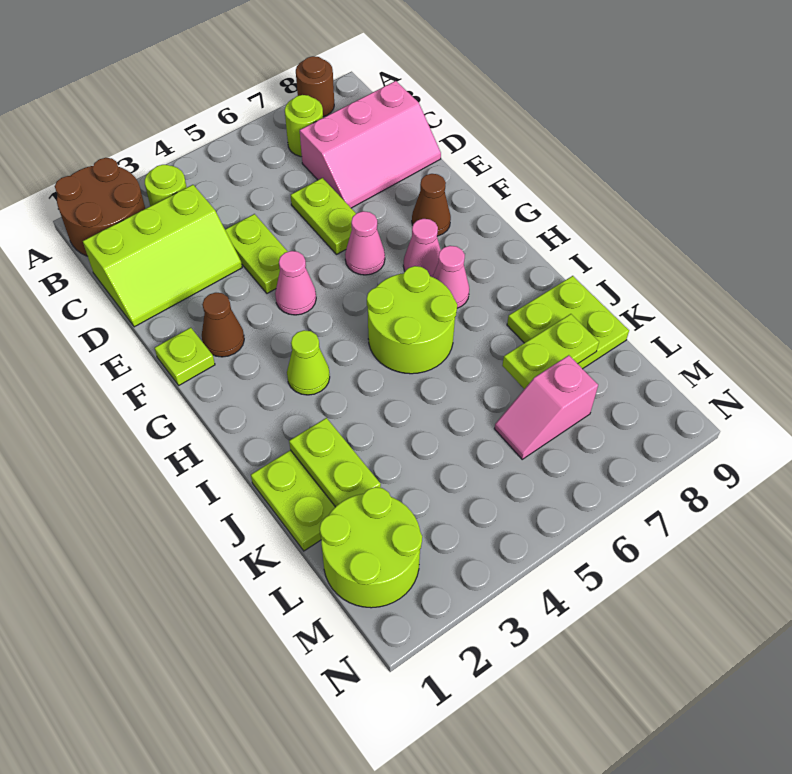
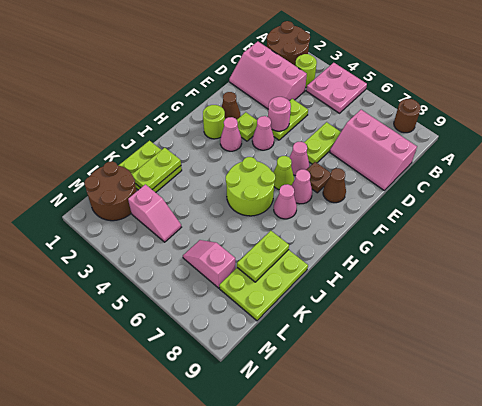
none -> pink plate A4:B5 level 1
lime round brick B7 level 1 -> lime round brick G2 level 1
lime slope C1:D3 level 1 top C -> pink slope C1:D3 level 1 top C
none -> pink round brick E4 level 2
lime plate F1 level 1 -> lime plate F3 level 1
none -> brown plate F7 level 1
none -> pink cone G3 level 1
lime cone H3 level 1 -> lime cone G6 level 1
lime plate J8:K9 level 1 -> lime plate J8:L9 level 1
lime plate K7:K8 level 2 -> lime plate J8:K8 level 2
lime round brick L1:M2 level 1 -> brown round brick L1:M2 level 1
none -> pink slope L3:L4 level 1 top 3

